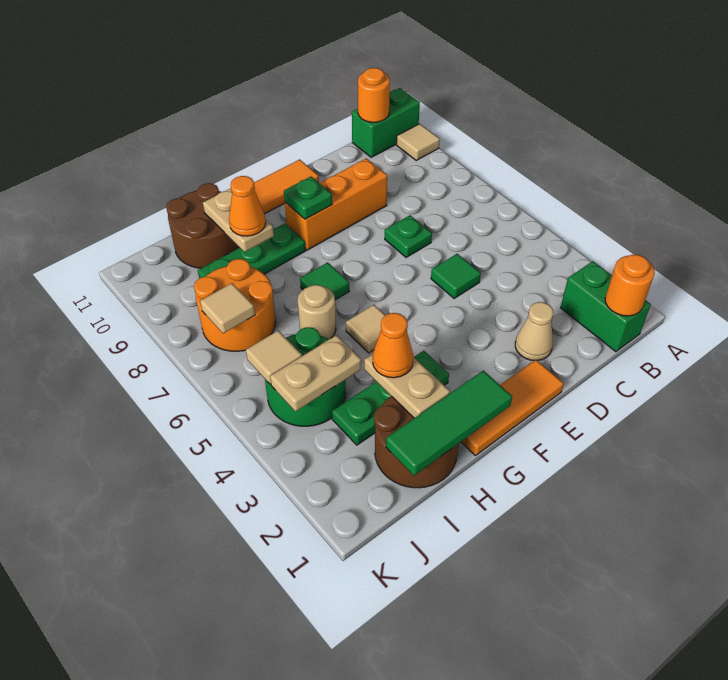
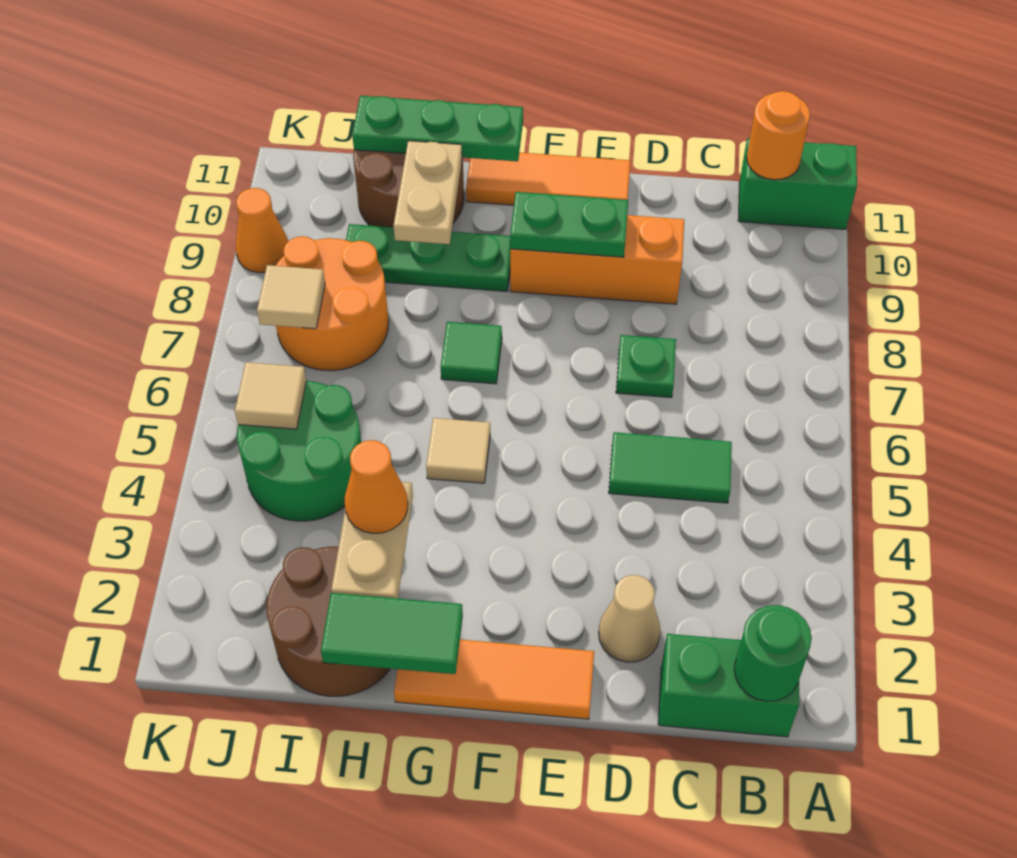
tan tile A10 level 1 -> none
green brick B1:B2 level 1 -> green brick B1:C1 level 1
orange round brick B1 level 2 -> green round brick B1 level 2
green tile D5 level 1 -> green tile C5:D5 level 1
green plate F9 level 2 -> green plate E9:F9 level 2
green tile G1:I1 level 2 -> green tile G1:H1 level 2
green plate G3:I3 level 1 -> green plate G11:I11 level 2
tan round brick H6 level 1 -> none
orange cone H9 level 3 -> orange cone K9 level 1
tan plate I4:J4 level 2 -> none

